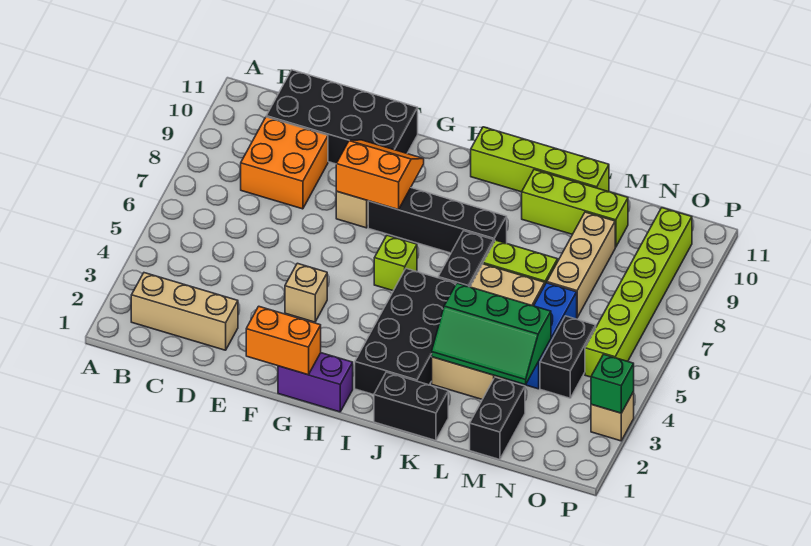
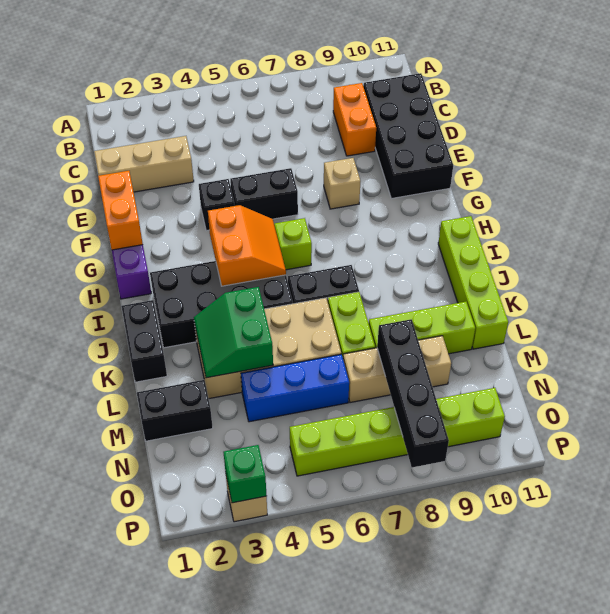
tan brick B2:D2 level 1 -> tan brick D1:D3 level 1
orange brick C8:D9 level 1 -> orange brick C9:D9 level 1
tan brick F4 level 1 -> black brick F4 level 1
orange slope F8:G9 level 2 top 8 -> orange slope H4:I5 level 2 top 4
black brick G8:J8 level 1 -> black brick M8:P8 level 2
green slope K3:M4 level 2 top 4 -> green slope K3:L4 level 2 top 4
lime brick K10:M10 level 1 -> lime brick L8:L10 level 1
black brick N4:N5 level 1 -> black brick F5:F6 level 1

